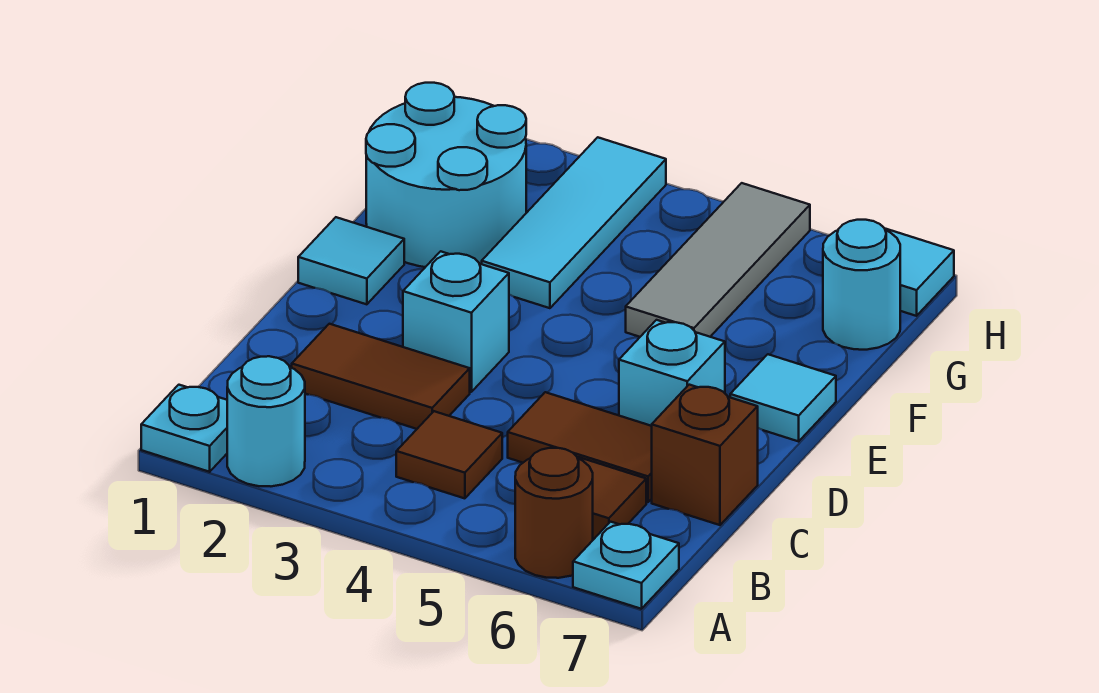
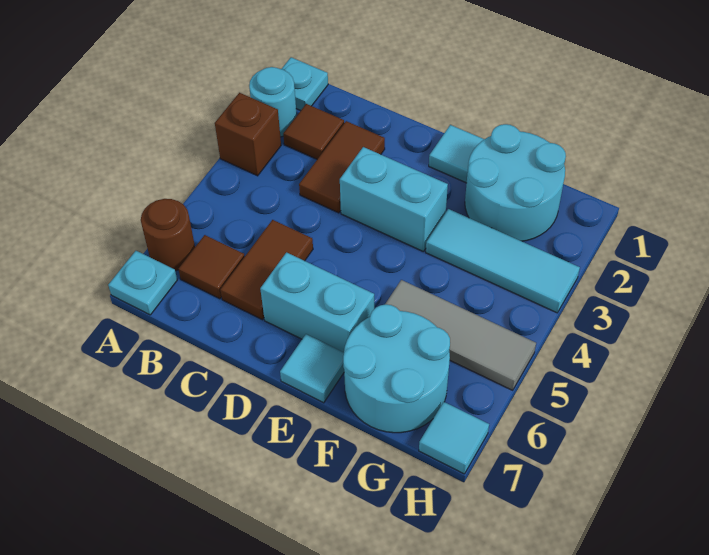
brown tile B4 level 1 -> brown tile B2 level 1
brown brick C7 level 1 -> brown brick A3 level 1
cyan brick D3 level 1 -> cyan brick D3:E3 level 1
cyan brick D6 level 1 -> cyan brick D6:E6 level 1
cyan round brick G7 level 1 -> cyan round brick F6:G7 level 1

